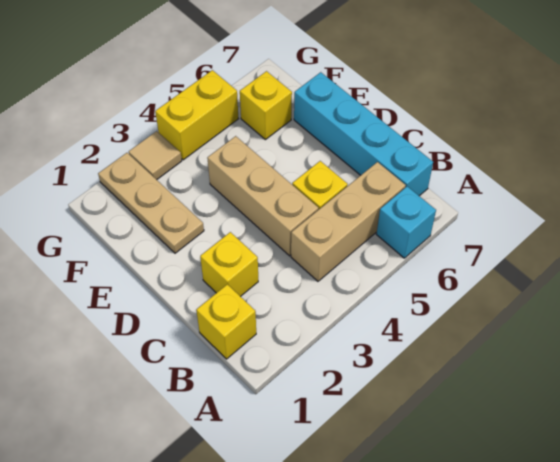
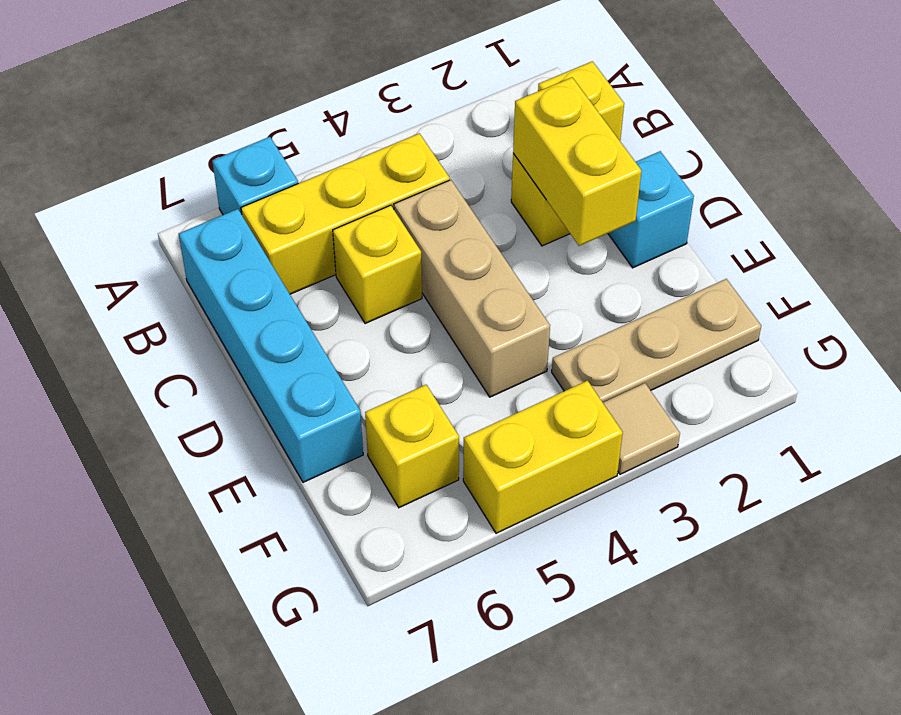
tan brick B4:B6 level 1 -> yellow brick B4:B6 level 1
none -> yellow brick C2:D2 level 2
none -> cyan brick D1 level 1
tan plate E2:G2 level 1 -> tan plate F1:F3 level 1

